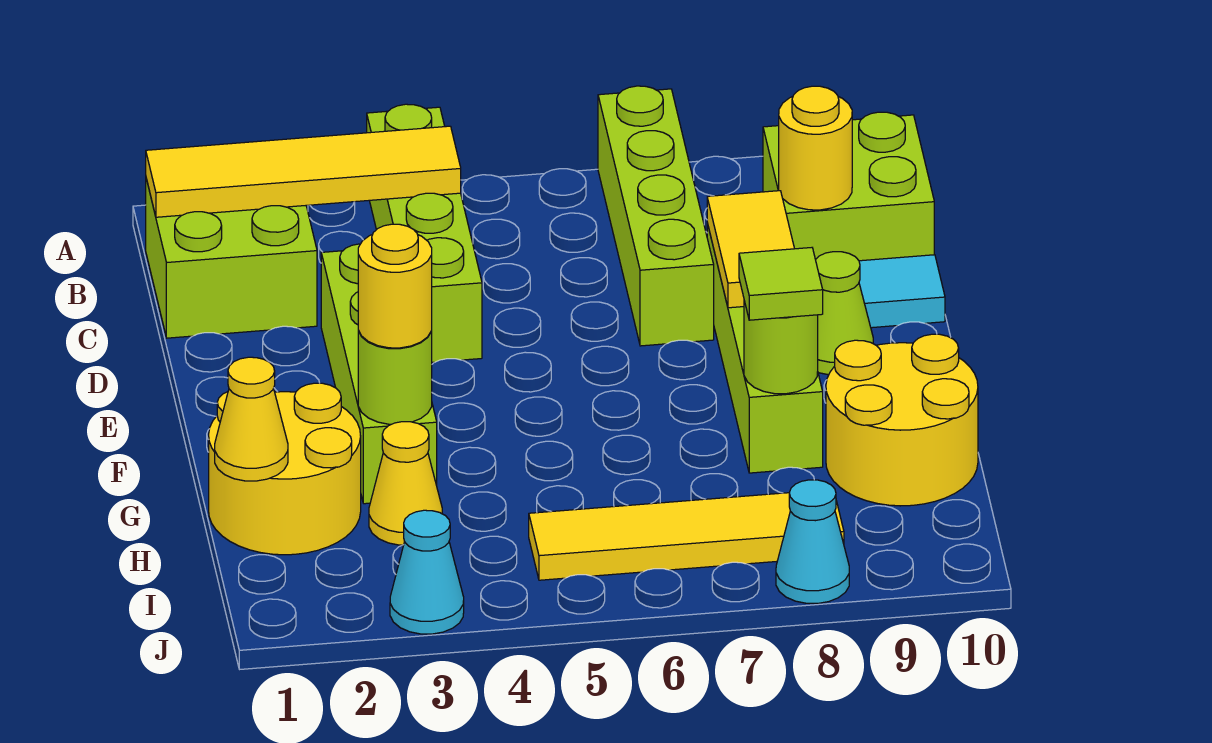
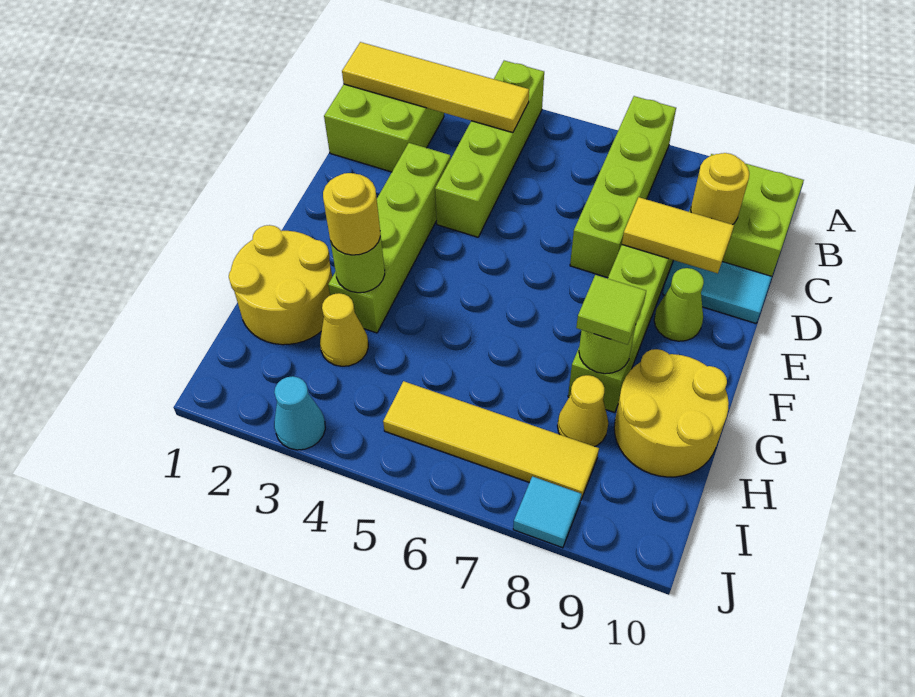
yellow tile D8:E8 level 2 -> yellow tile D8:D9 level 2
yellow cone H1 level 2 -> yellow cone H8 level 1
cyan cone J8 level 1 -> cyan tile J8 level 1

